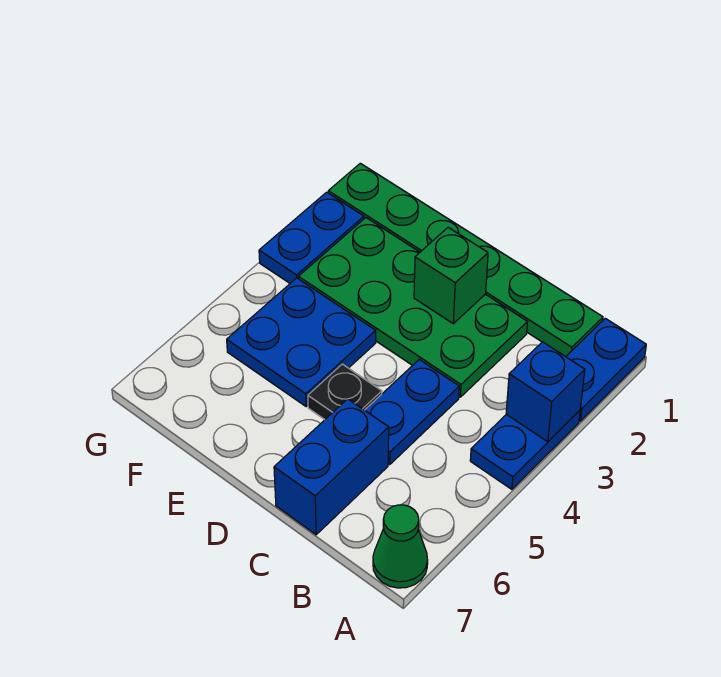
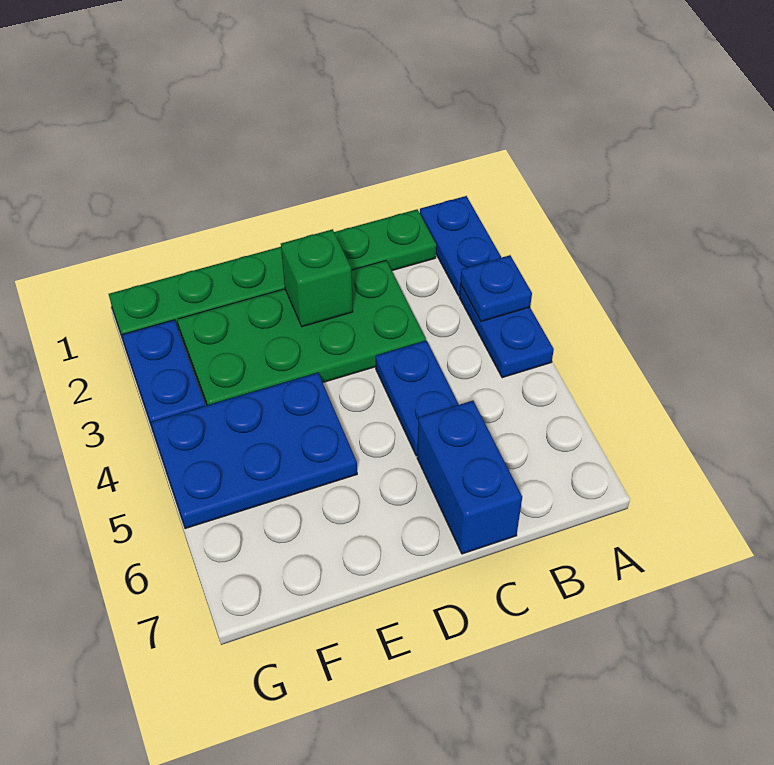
blue brick A3 level 2 -> blue plate A3 level 2
green cone A7 level 1 -> none
black plate D5 level 1 -> none
blue plate E4:F5 level 1 -> blue plate E4:G5 level 1

